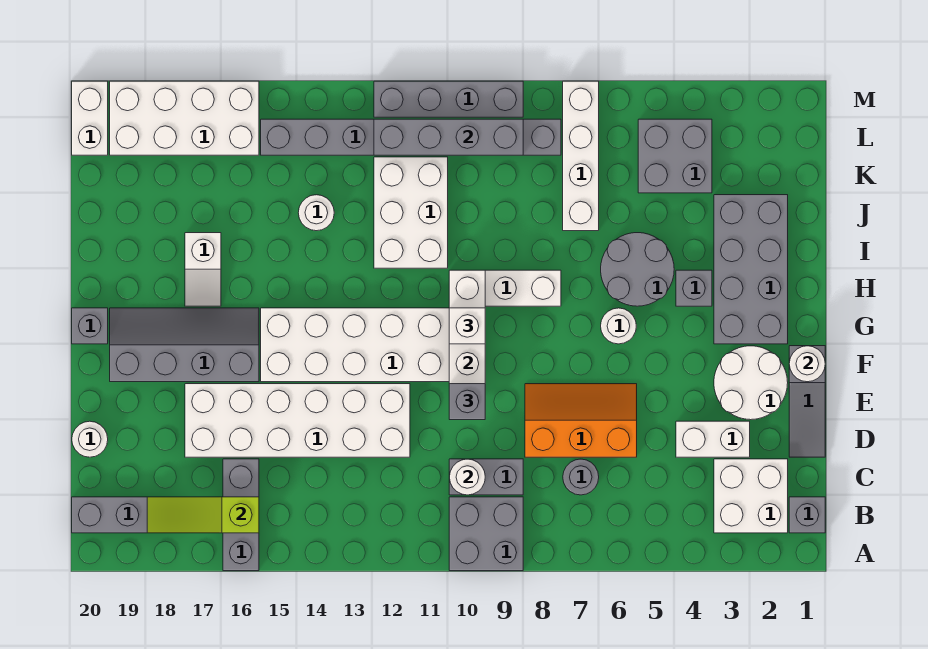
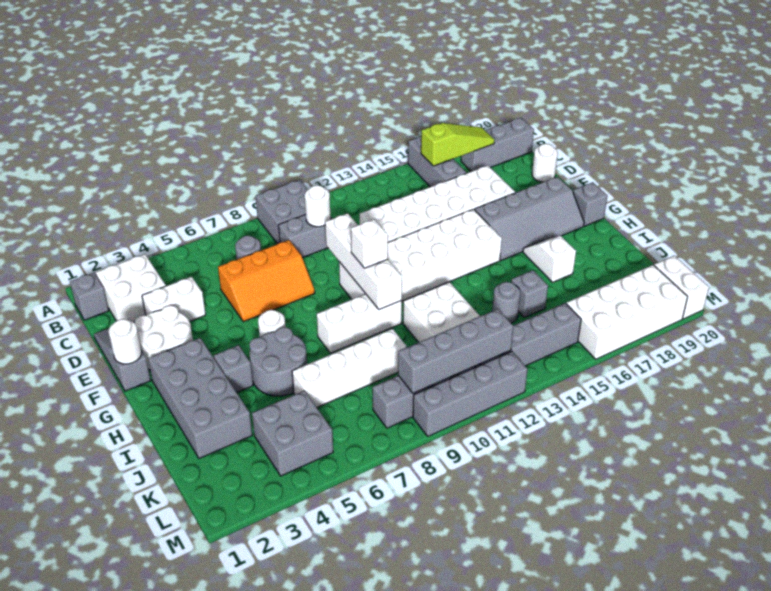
grey brick E10 level 3 -> grey brick J15 level 1
white brick J7:M7 level 1 -> white brick J6:J9 level 1
white round brick J14 level 1 -> grey round brick J14 level 1

